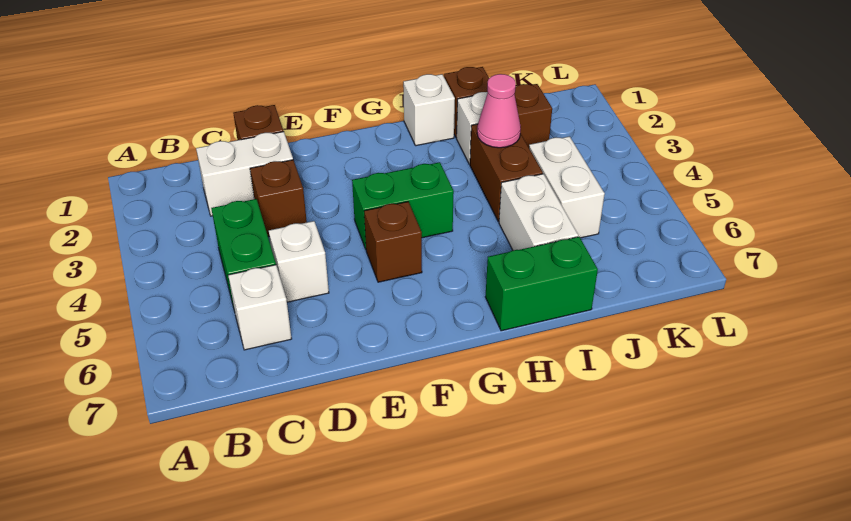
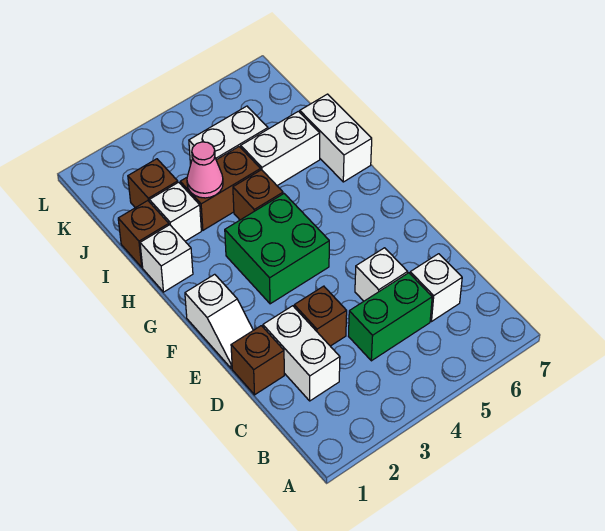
none -> white slope E1:F1 level 1 top F
green brick F4:G4 level 1 -> green brick F3:G4 level 1
brown brick F5 level 1 -> brown brick H4 level 1
green brick H7:I7 level 1 -> white brick H7:I7 level 1

